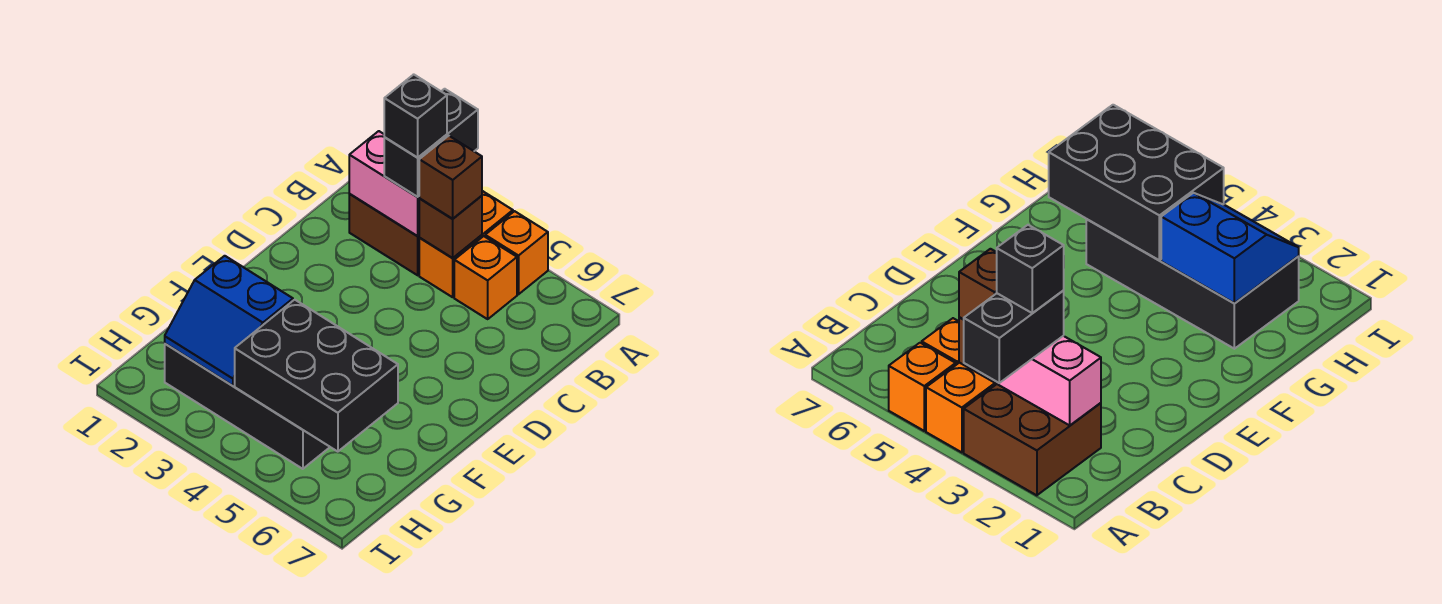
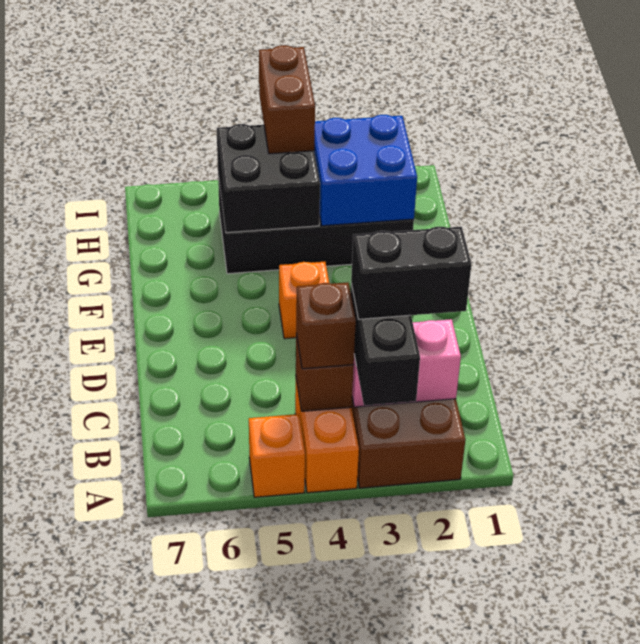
black brick B3 level 4 -> black brick B2:B3 level 4
orange brick B5 level 1 -> orange brick E4 level 1
blue slope G2:H3 level 2 top G -> blue brick G2:H3 level 2
black brick G4:H6 level 2 -> black brick G4:H5 level 2
none -> brown brick H4:I4 level 3

